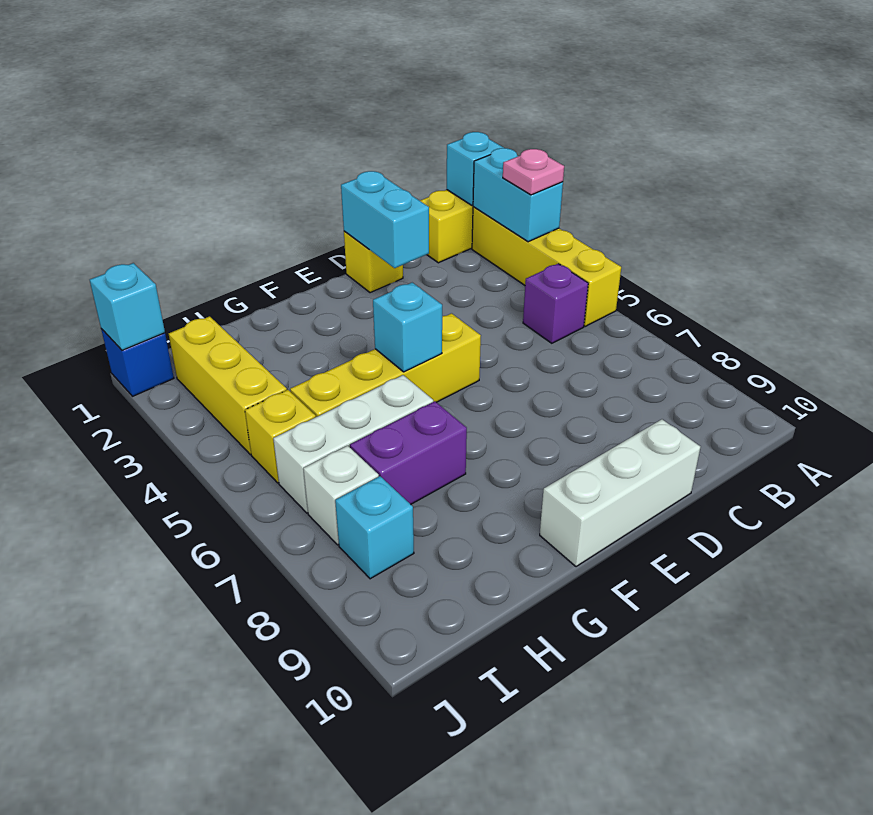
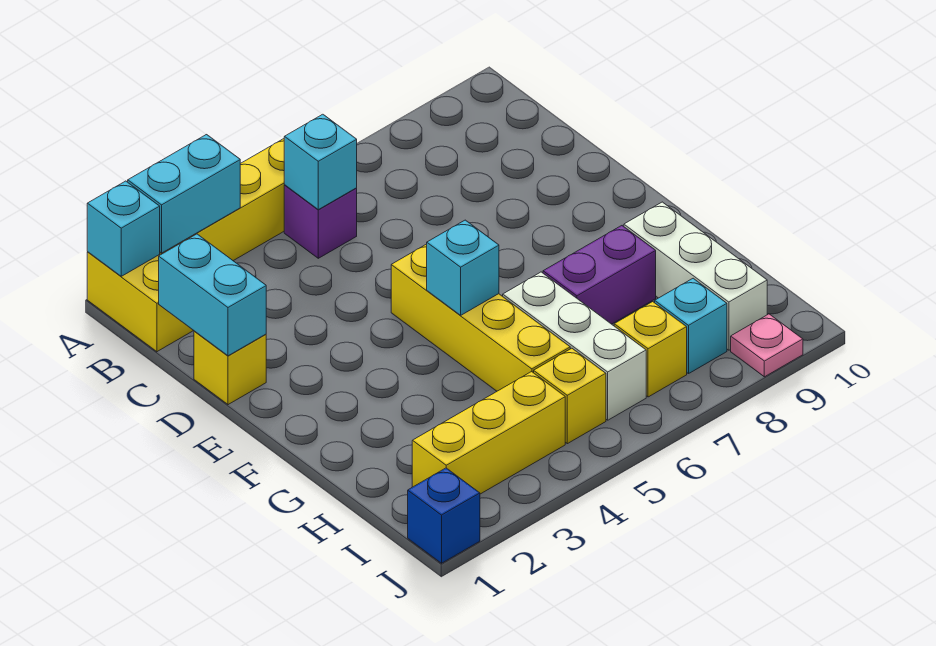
pink plate A3 level 3 -> pink plate J9 level 1
cyan brick D1:D2 level 2 -> cyan brick C1:D1 level 2
white brick D10:F10 level 1 -> white brick G9:I9 level 1
purple brick G7:H7 level 1 -> purple brick G7:G8 level 1
white brick I7 level 1 -> yellow brick I7 level 1
cyan brick J1 level 2 -> cyan brick B5 level 2

